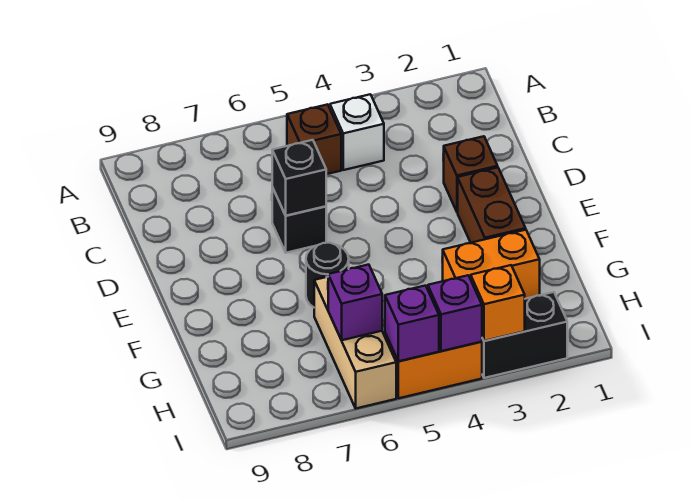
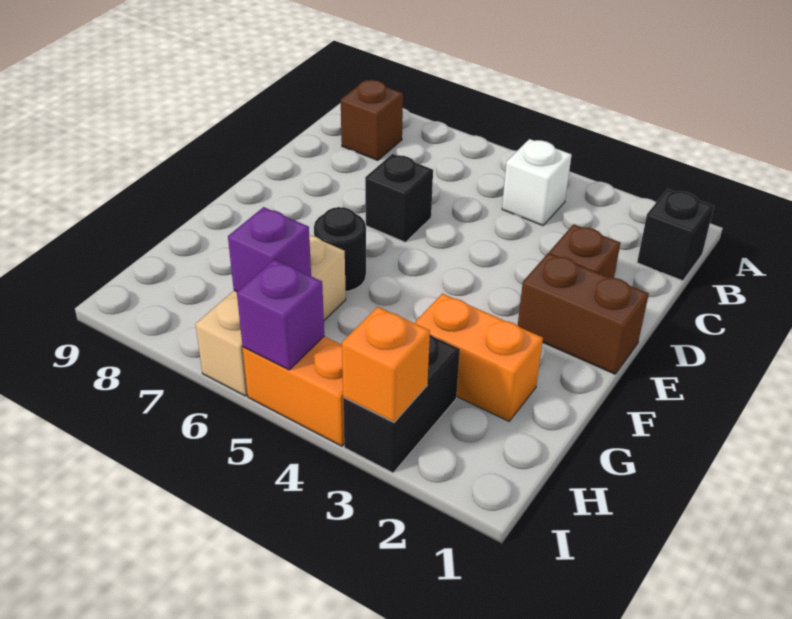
brown brick B5 level 1 -> brown brick B8 level 1
black brick D6 level 2 -> black brick B1 level 1
brown brick E2:F2 level 1 -> brown brick E1:E2 level 1
black brick I2:I3 level 1 -> black brick H3:I3 level 1
purple brick I4 level 2 -> none

